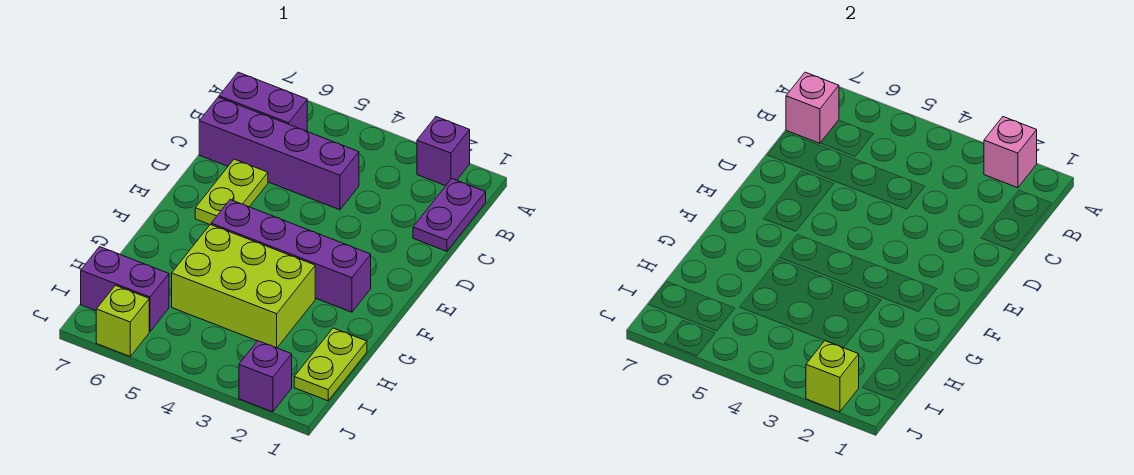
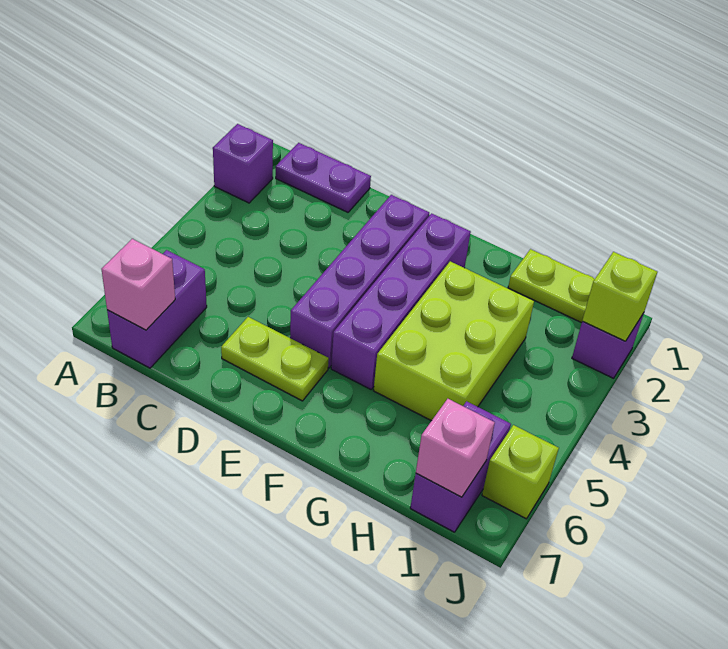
pink brick A2 level 2 -> pink brick I7 level 2
purple brick C4:C7 level 1 -> purple brick E2:E5 level 1

